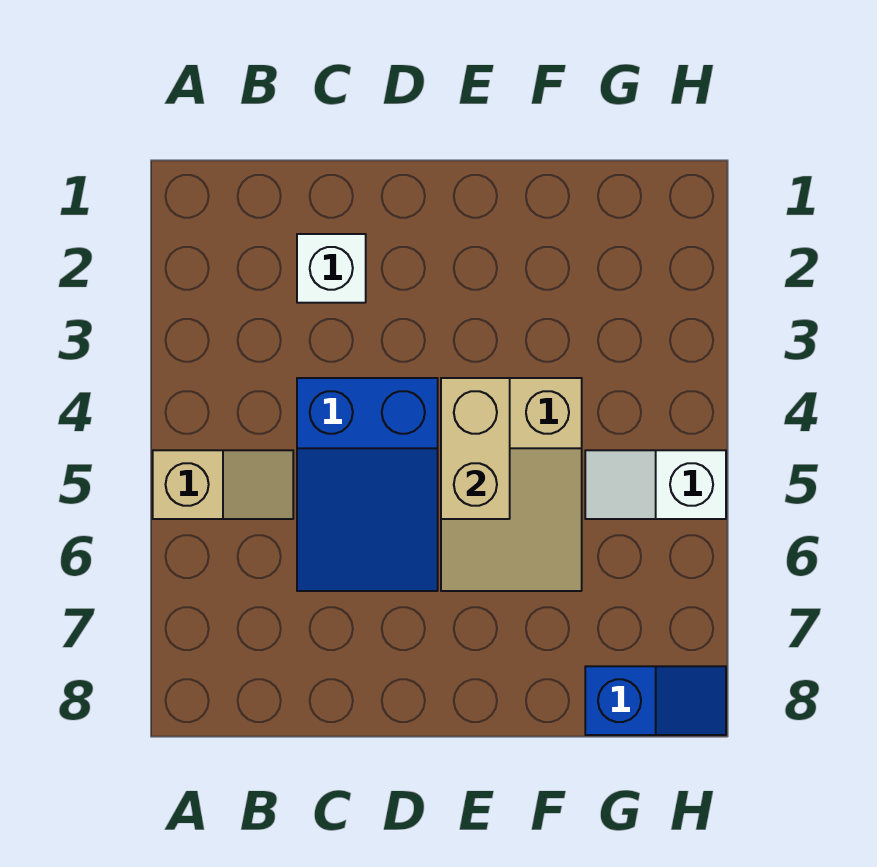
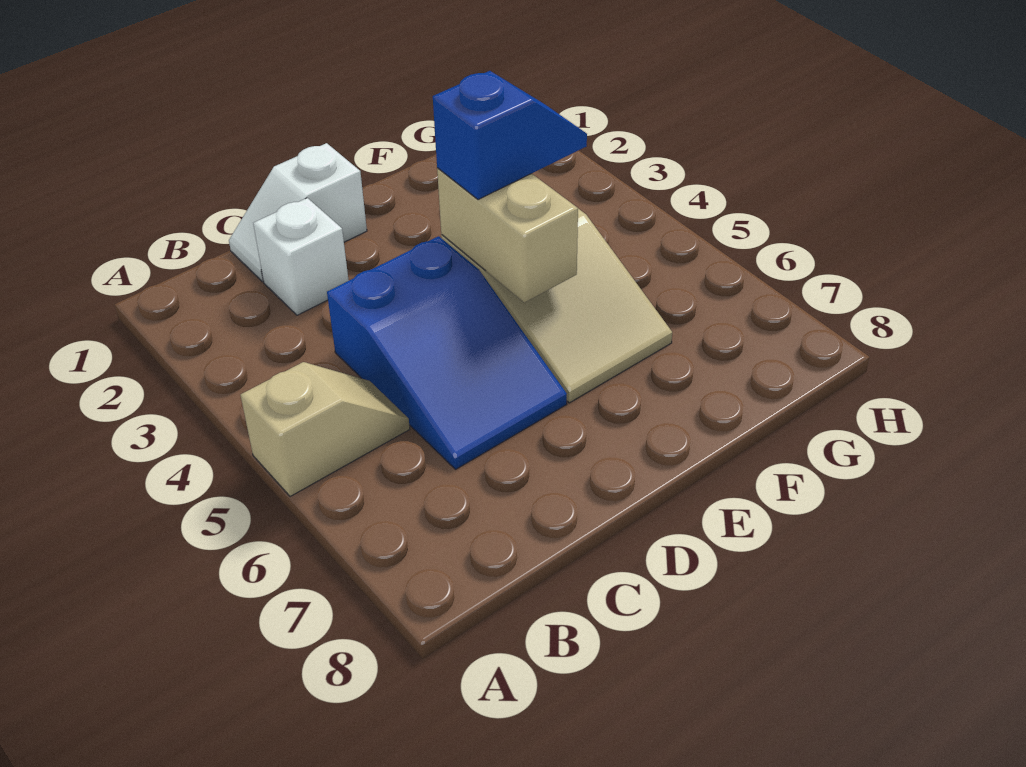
white slope G5:H5 level 1 top H -> white slope C1:D1 level 1 top D
blue slope G8:H8 level 1 top G -> blue slope E4:F4 level 3 top E

